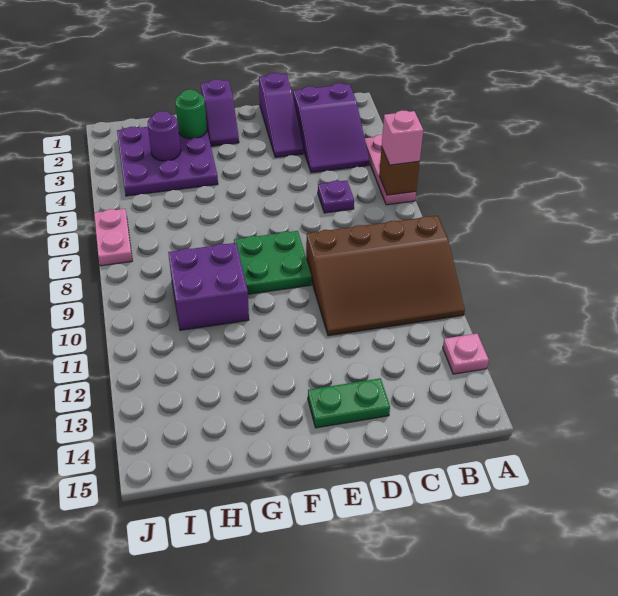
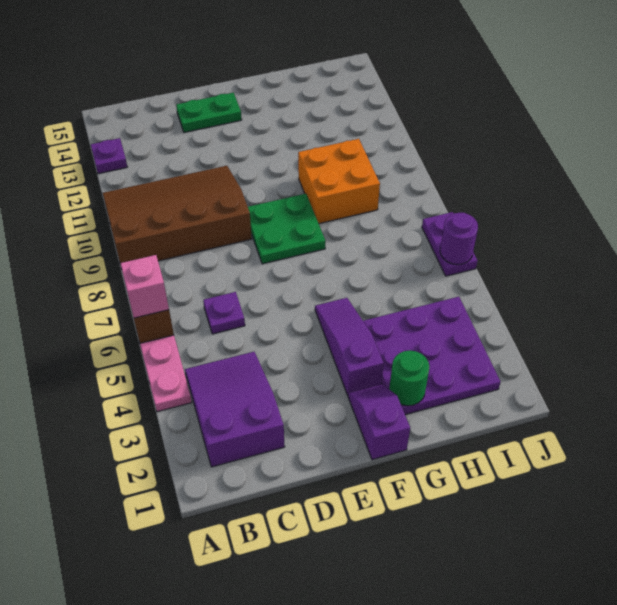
pink plate A13 level 1 -> purple plate A13 level 1
purple slope D1:D3 level 1 top 1 -> purple slope F3:F5 level 1 top 3
purple brick G9:H10 level 1 -> orange brick G9:H10 level 1
purple round brick H3 level 2 -> purple round brick J6 level 2
pink plate J6:J7 level 1 -> purple plate J6:J7 level 1

